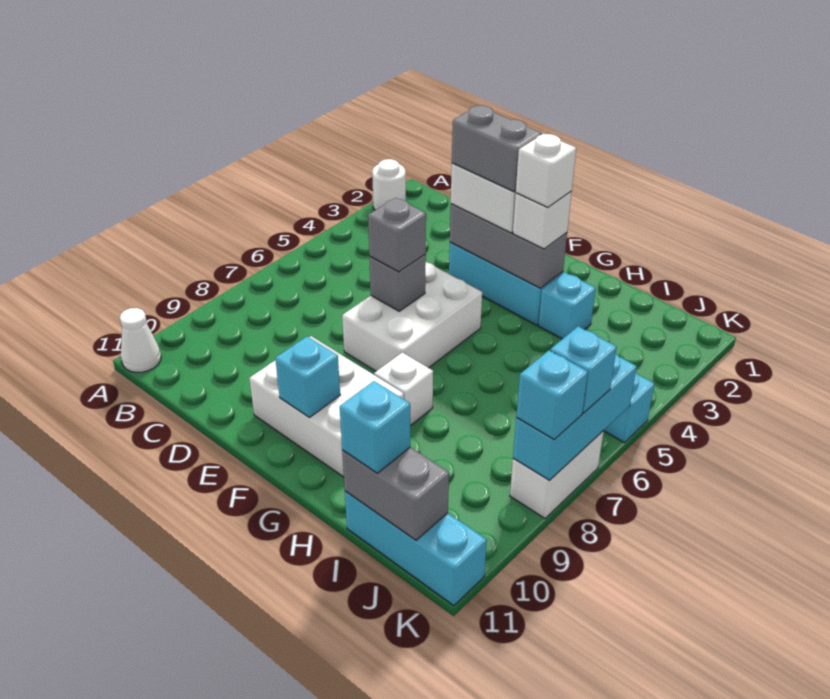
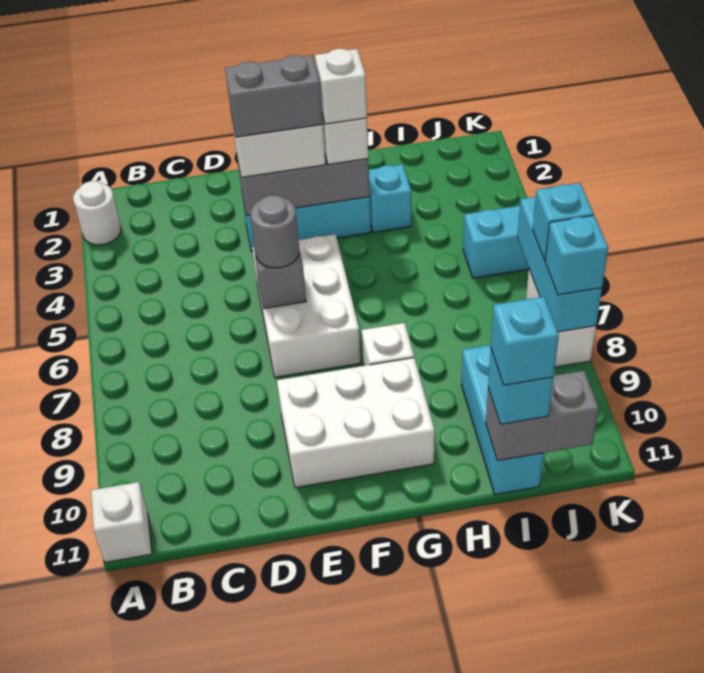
white cone A11 level 1 -> white brick A11 level 1
grey brick E6 level 3 -> grey round brick E6 level 3
cyan brick F10 level 2 -> cyan brick I11 level 4
cyan brick I11:K11 level 1 -> cyan brick I9:I11 level 1

